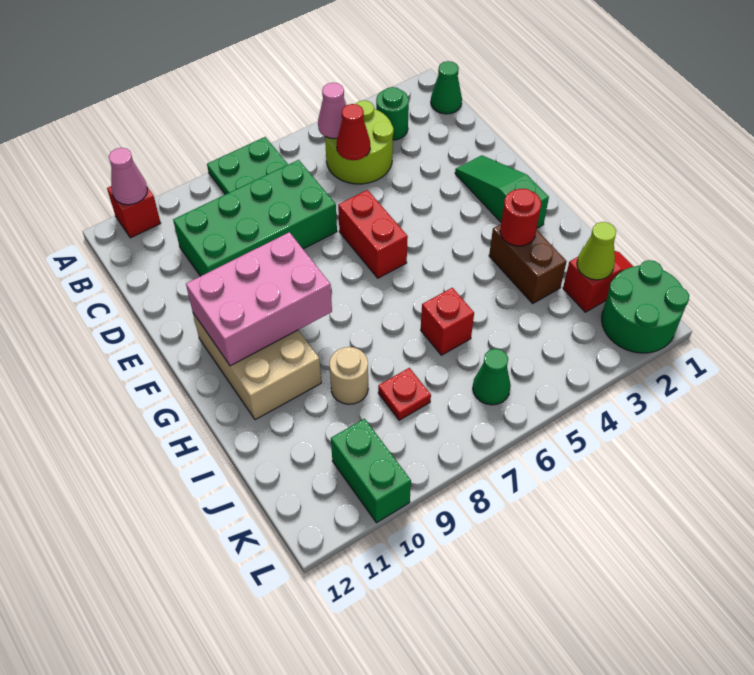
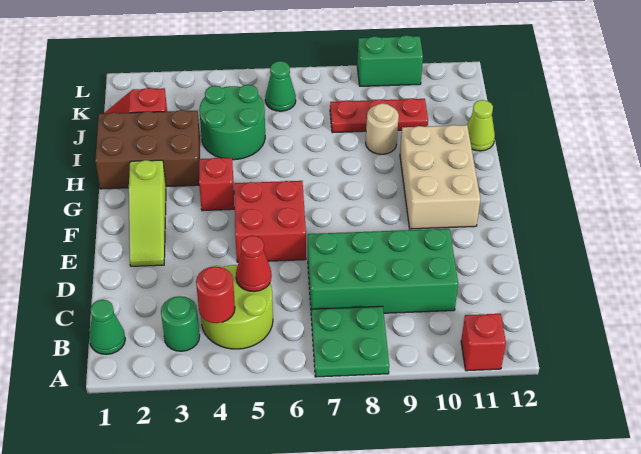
pink cone A11 level 2 -> none
pink cone B5 level 2 -> none
green slope E2:G2 level 1 top G -> lime slope E2:G2 level 1 top G
red brick E6:F6 level 1 -> red brick E5:F6 level 1
pink brick F9:G11 level 2 -> none
brown brick H3:I3 level 1 -> brown brick H1:I3 level 1
red round brick H3 level 2 -> red round brick B4 level 2
red brick I6 level 1 -> red brick G4 level 1
lime cone J2 level 2 -> lime cone I12 level 1
red plate J8 level 1 -> red plate J8:J10 level 1
green round brick K1:L2 level 1 -> green round brick I4:J5 level 1
green brick K10:L10 level 1 -> green brick L9:L10 level 1

